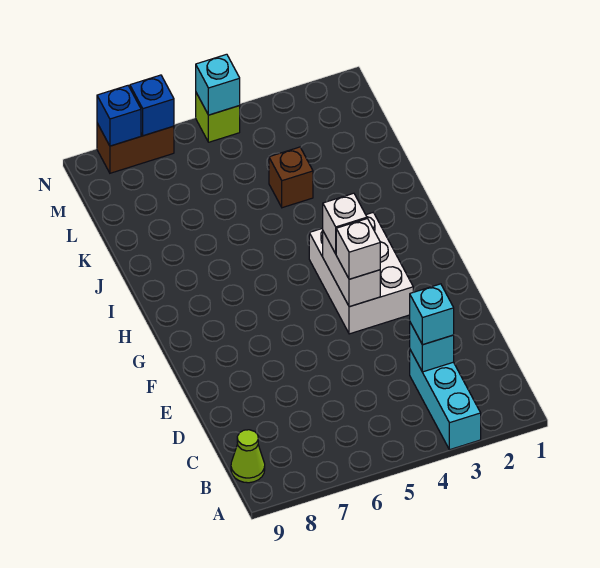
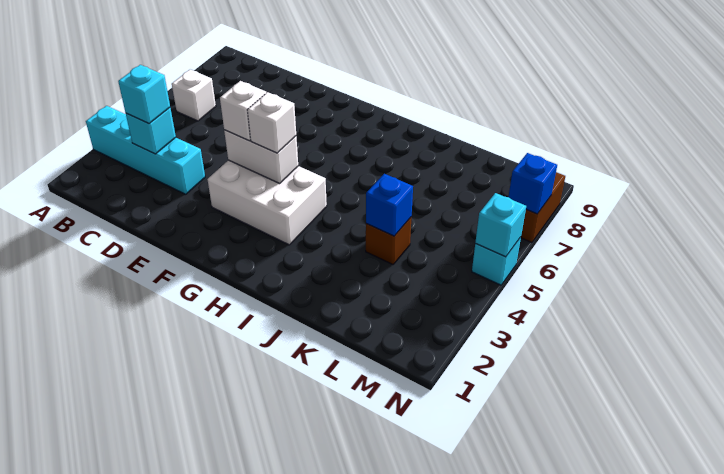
cyan brick A3:C3 level 1 -> cyan brick A3:D3 level 1
none -> white brick B6 level 1
lime cone B9 level 1 -> none
lime brick N5 level 1 -> cyan brick N5 level 1
blue brick N8 level 2 -> blue brick K4 level 2

